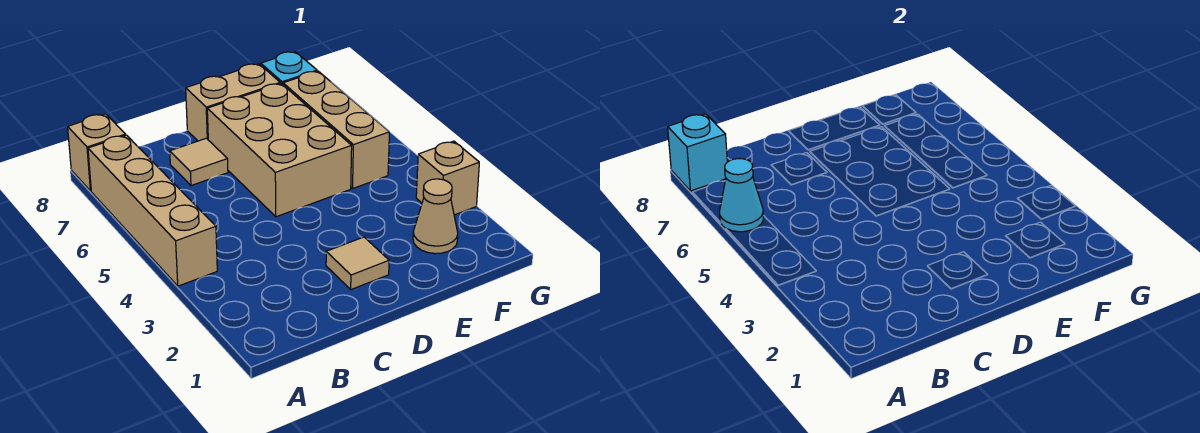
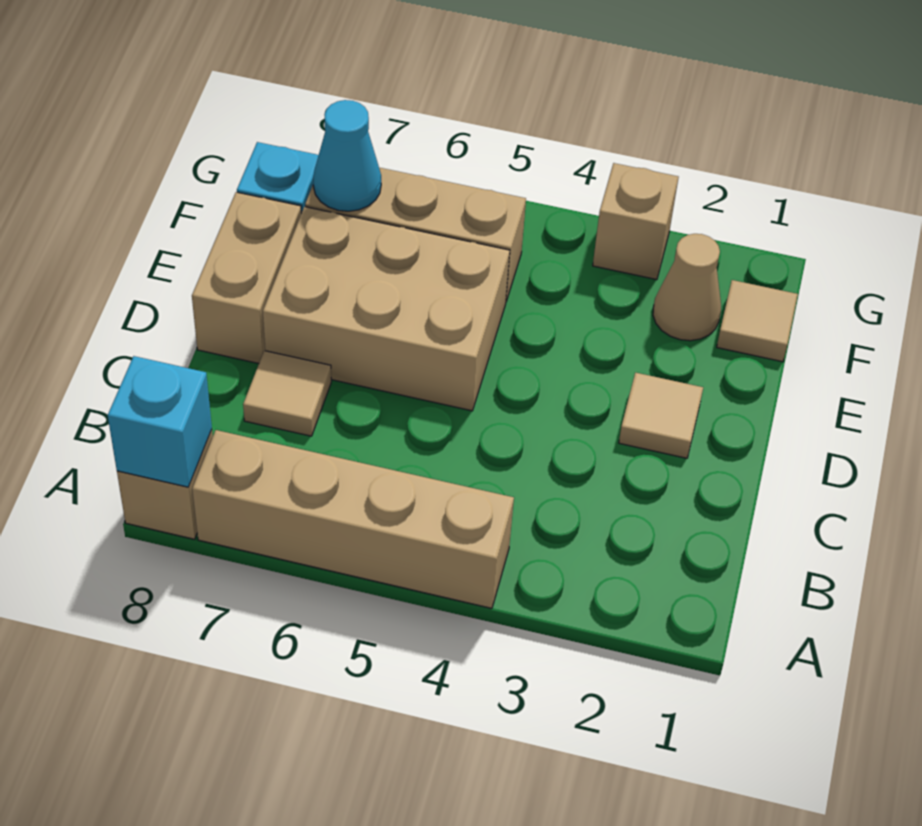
cyan cone A6 level 2 -> cyan cone F7 level 2
none -> tan tile F1 level 1

